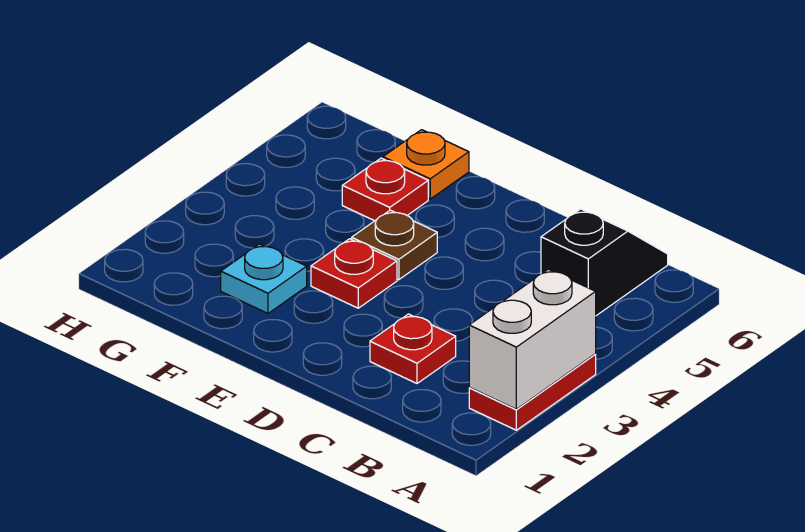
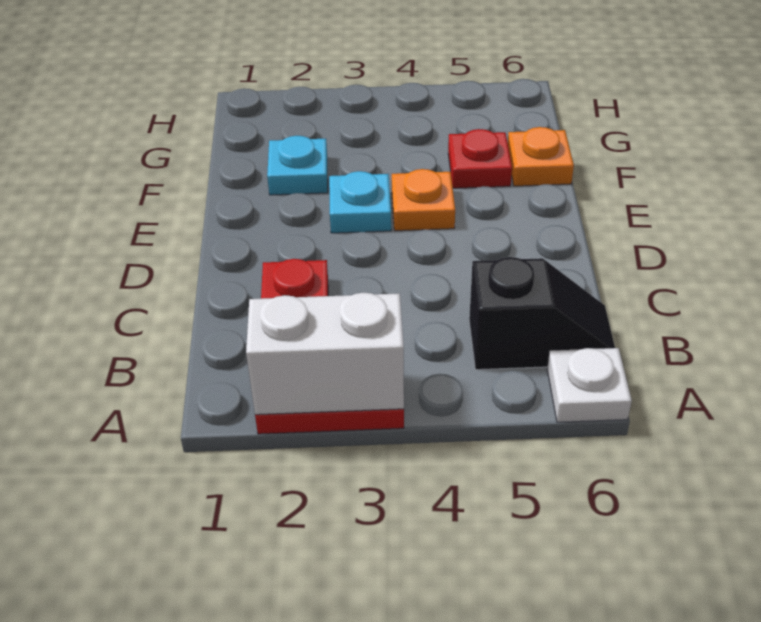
none -> white plate A6 level 1
red plate E3 level 1 -> cyan plate E3 level 1
brown plate E4 level 1 -> orange plate E4 level 1

